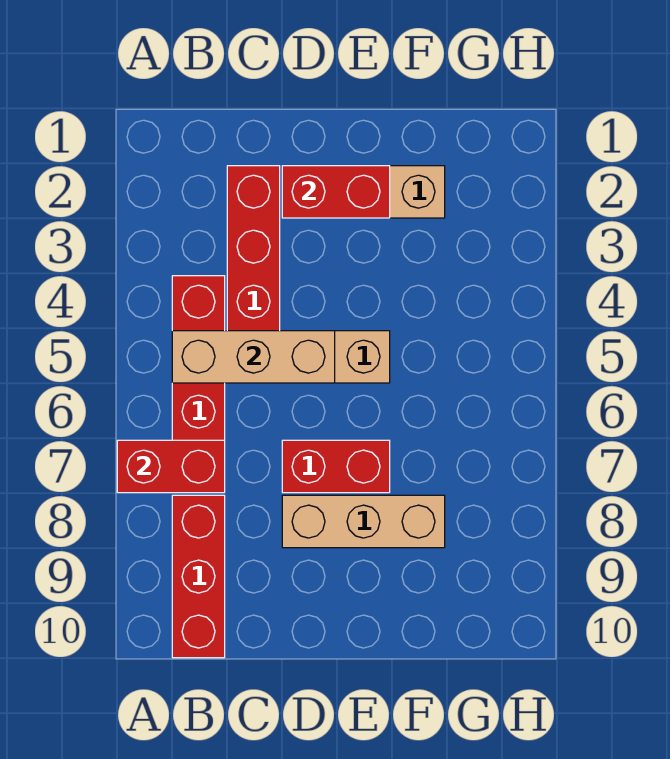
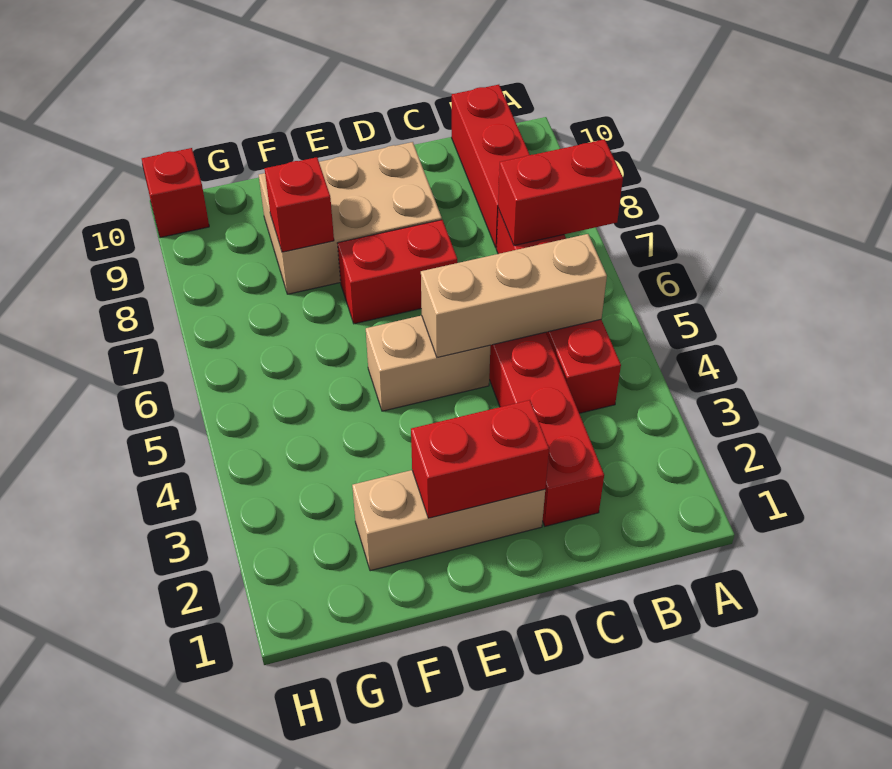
tan brick D8:F8 level 1 -> tan brick D8:F9 level 1
none -> red brick F8 level 2
none -> red brick H10 level 1

